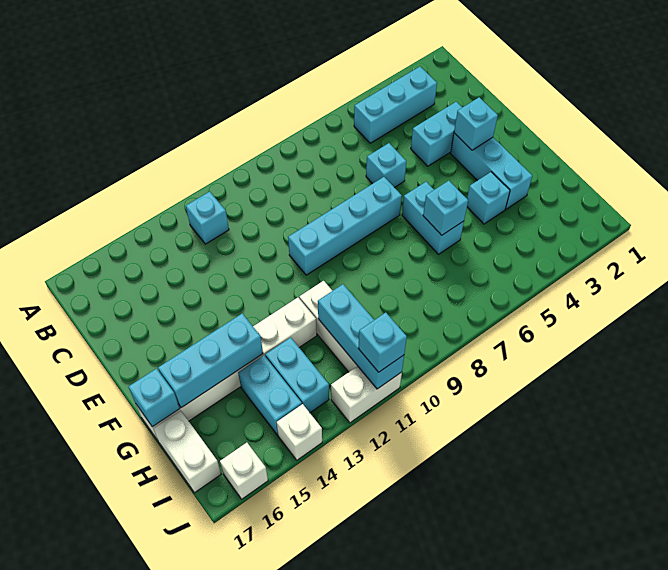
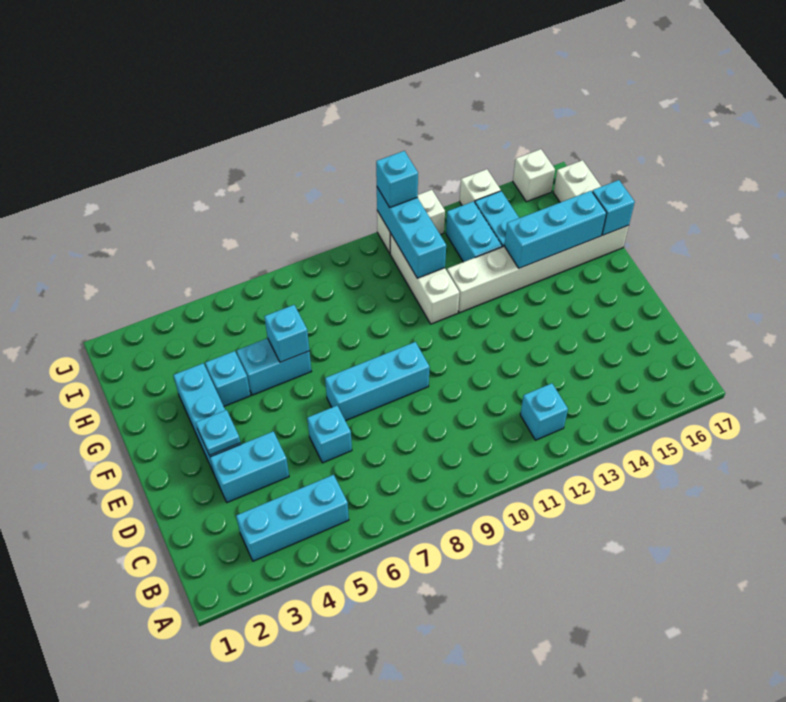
cyan brick E3 level 2 -> cyan plate E3 level 2
cyan brick E7:E10 level 1 -> cyan brick E7:E9 level 1
cyan brick F6:G6 level 1 -> cyan brick G5:G6 level 1

